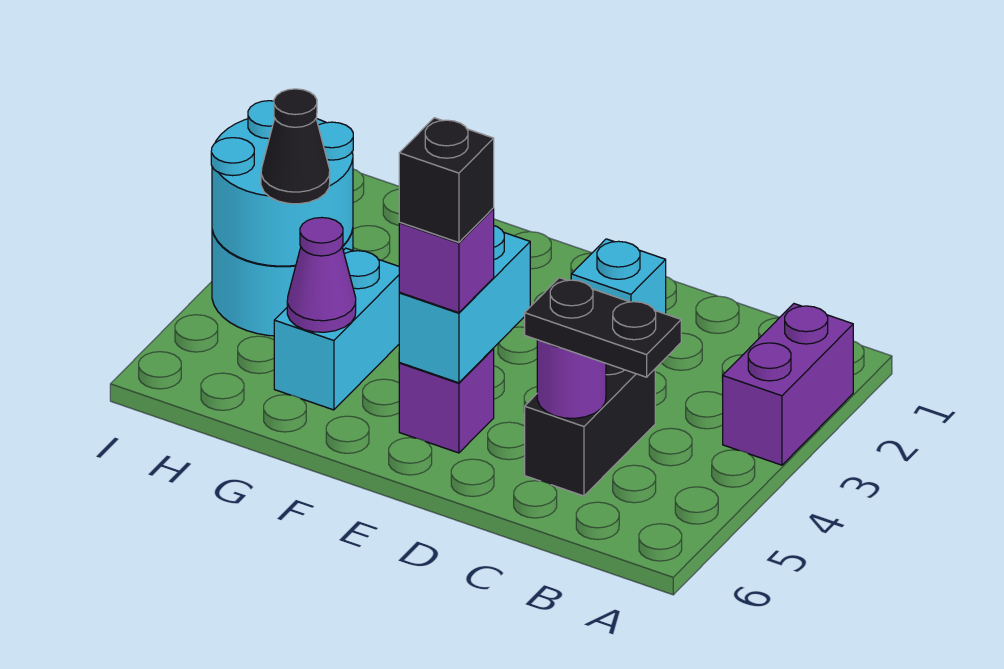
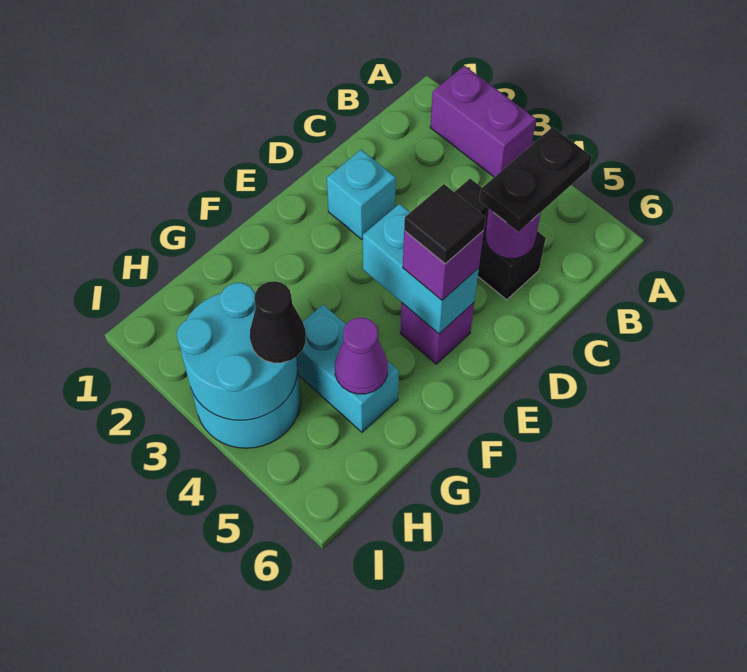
black brick E5 level 4 -> black tile E5 level 4

